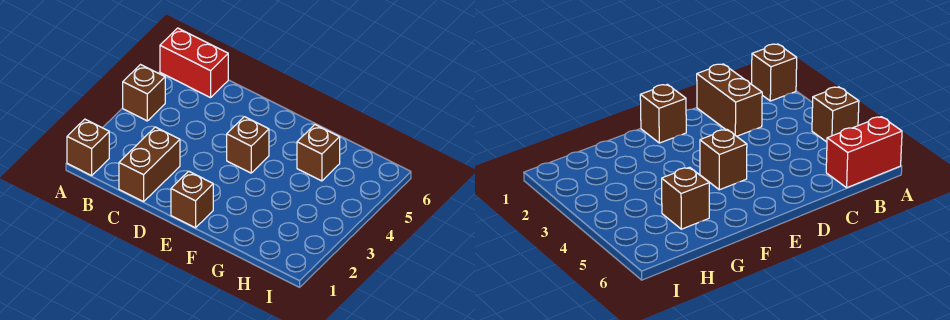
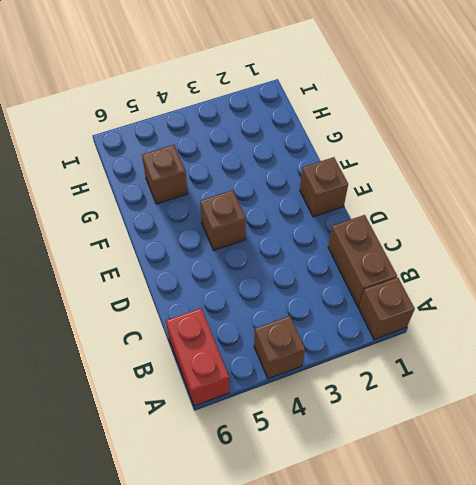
brown brick C1:C2 level 1 -> brown brick B1:C1 level 1

